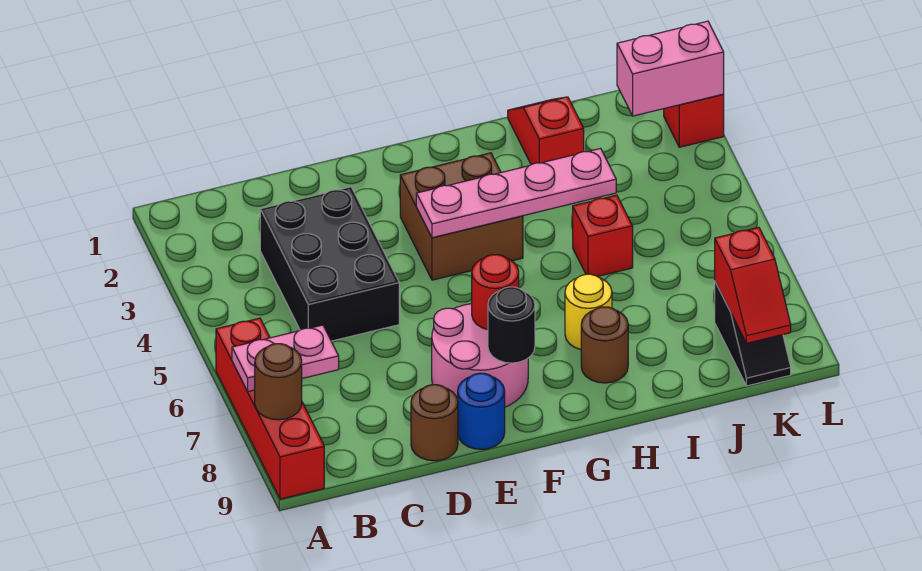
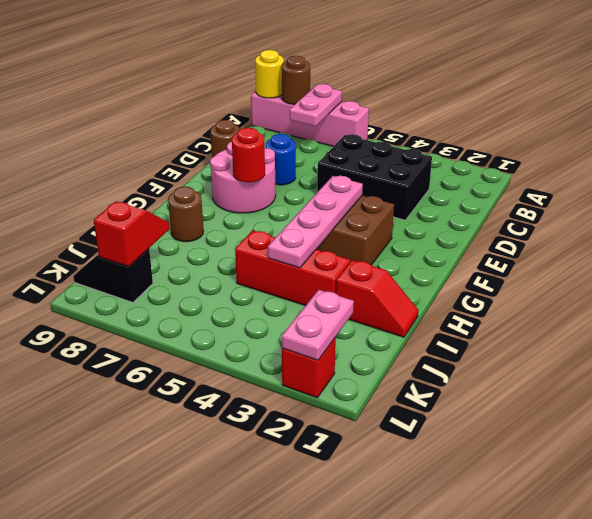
red brick A6:A9 level 1 -> pink brick A6:A9 level 1
blue round brick E9 level 1 -> blue round brick D7 level 1
black round brick F8 level 2 -> none
yellow round brick H7 level 1 -> yellow round brick A9 level 2
red brick I5 level 1 -> red brick I3:I5 level 1
pink brick K2:L2 level 2 -> pink plate K2:L2 level 2
red slope K8:K9 level 2 top 8 -> red slope J8:K8 level 2 top K

